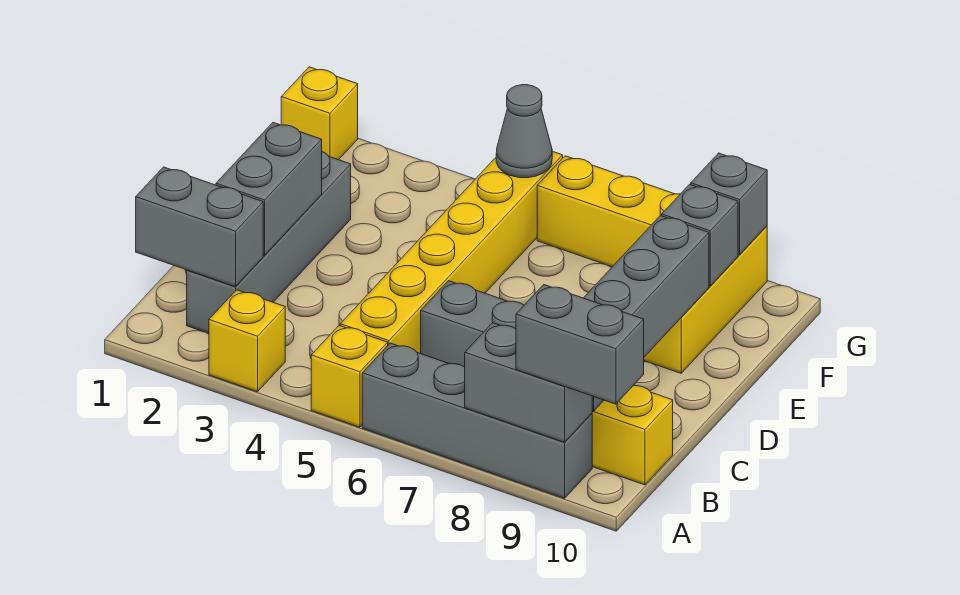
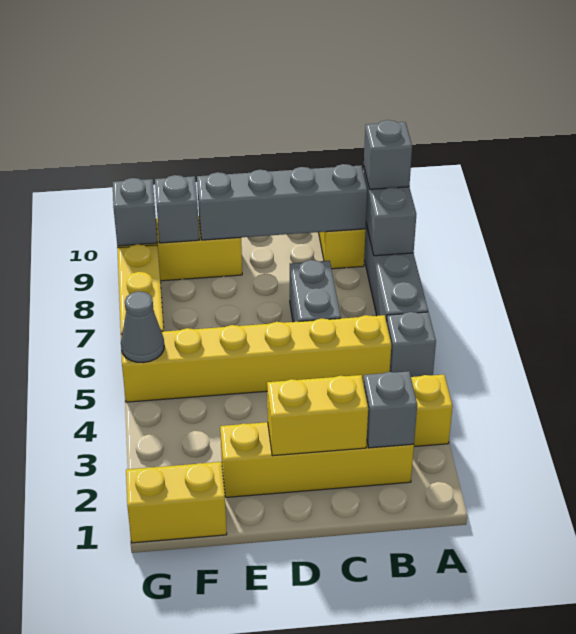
yellow brick A5 level 1 -> grey brick A5 level 1
grey brick A9:A10 level 3 -> grey brick A9 level 3
grey brick B1:B2 level 2 -> grey brick B2 level 2
grey brick B2:E2 level 1 -> yellow brick B2:E2 level 1
grey brick C2:D2 level 2 -> yellow brick C2:D2 level 2
yellow brick G1 level 1 -> yellow brick F1:G1 level 1

